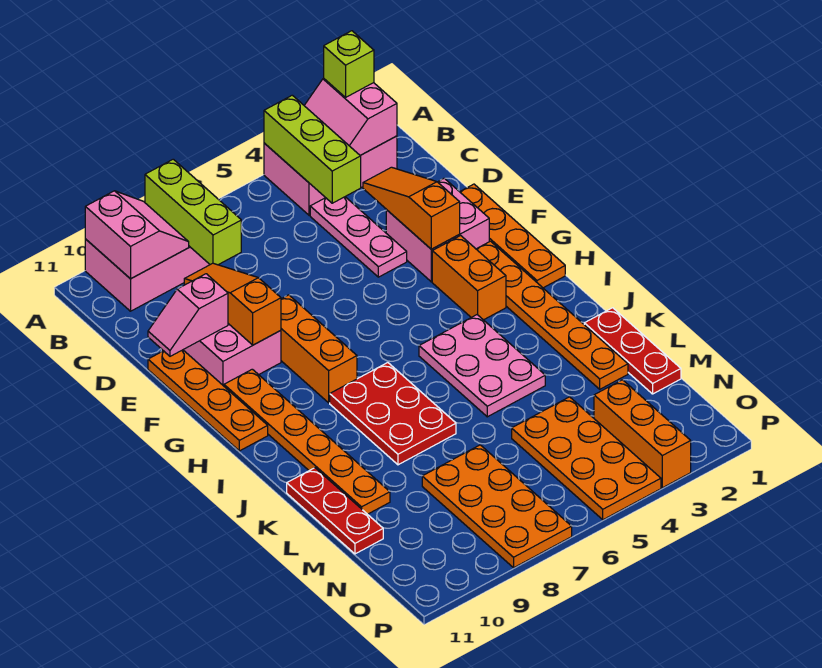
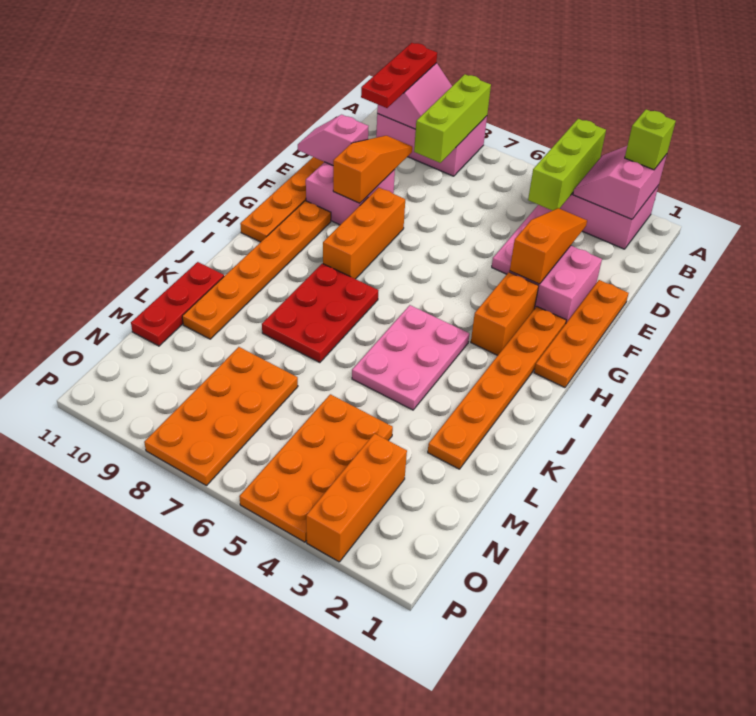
red plate K1:M1 level 1 -> red plate A10:C10 level 3

